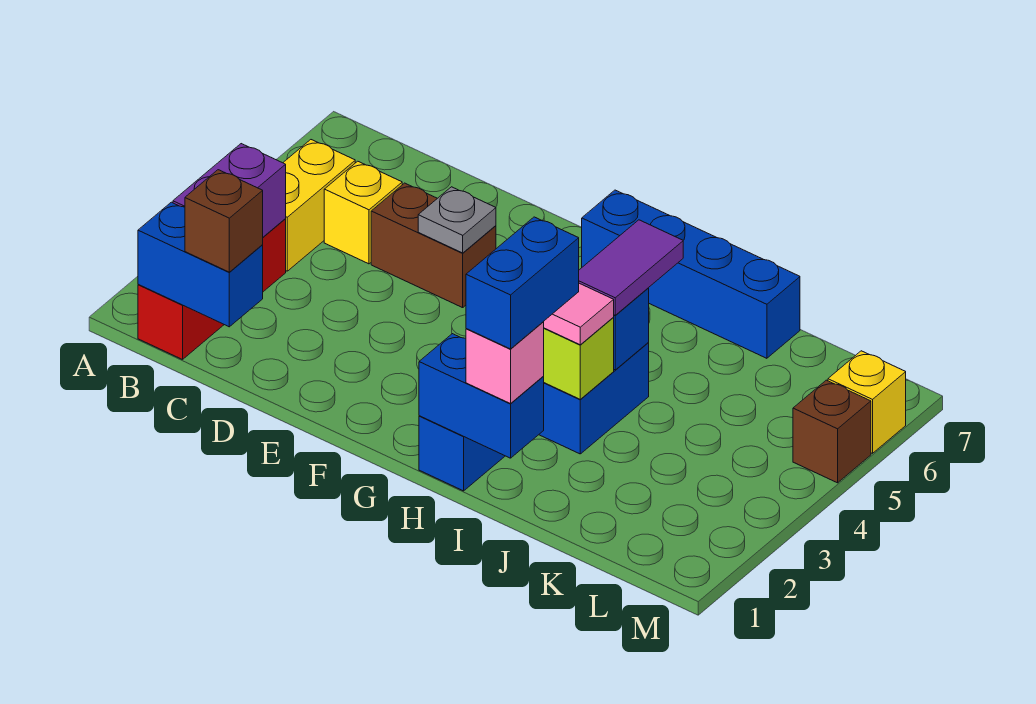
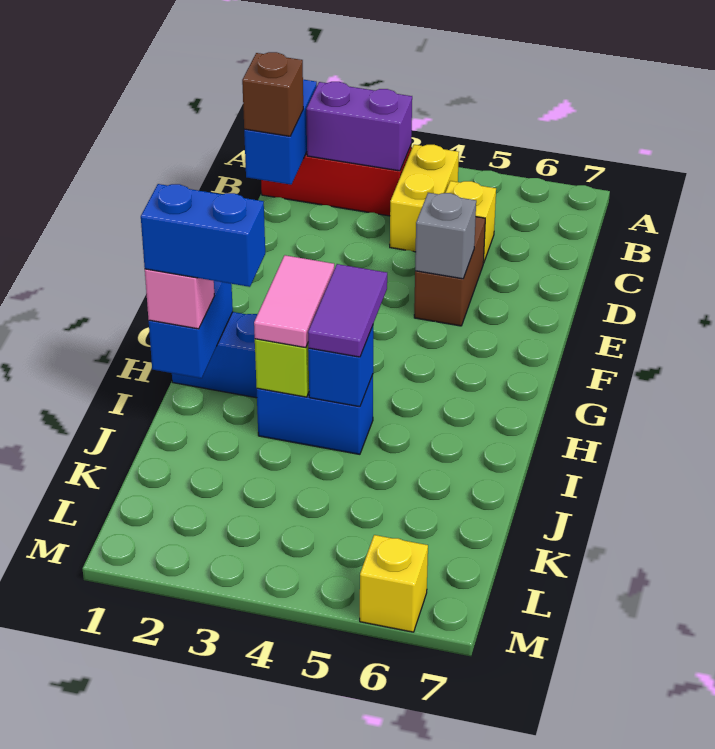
yellow brick B4:B5 level 1 -> yellow brick B4:C4 level 1
grey plate E5 level 2 -> grey brick E5 level 2
blue brick G7:J7 level 1 -> none
purple tile I4:I5 level 3 -> purple tile H4:I4 level 3
brown brick M5 level 1 -> none

